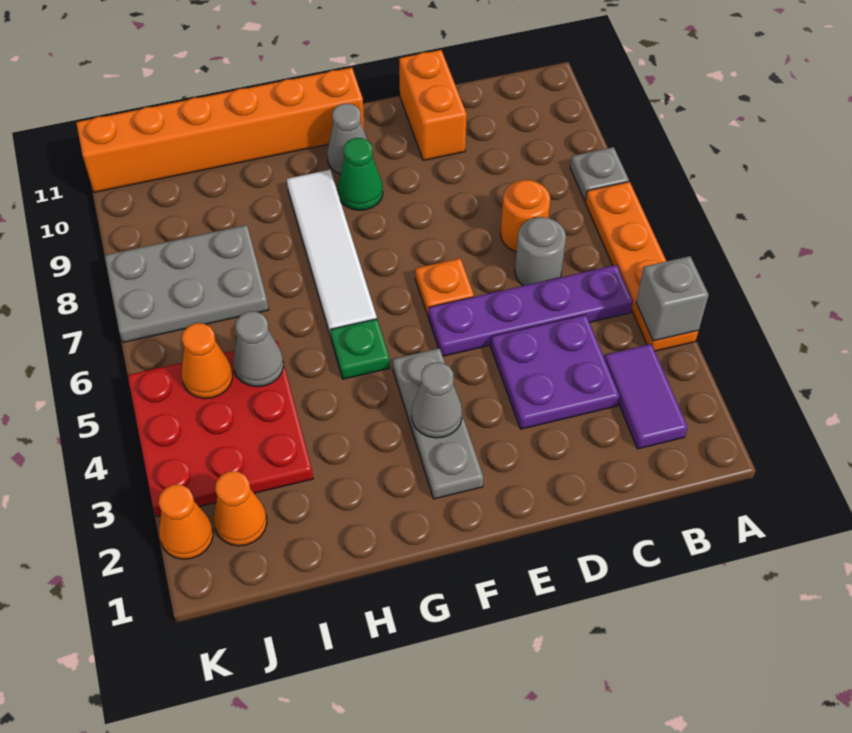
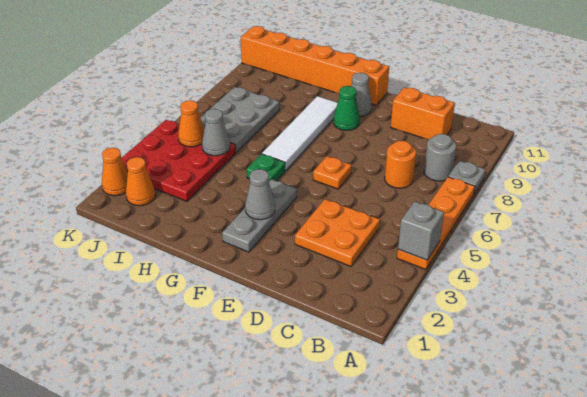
purple tile B2:B3 level 1 -> none
purple plate B5:E5 level 1 -> none
purple plate C3:D4 level 1 -> orange plate C3:D4 level 1
grey round brick C6 level 1 -> grey round brick B8 level 1
orange brick D10:D11 level 1 -> orange brick C10:D10 level 1
grey plate I7:K8 level 1 -> grey plate I6:J8 level 1

